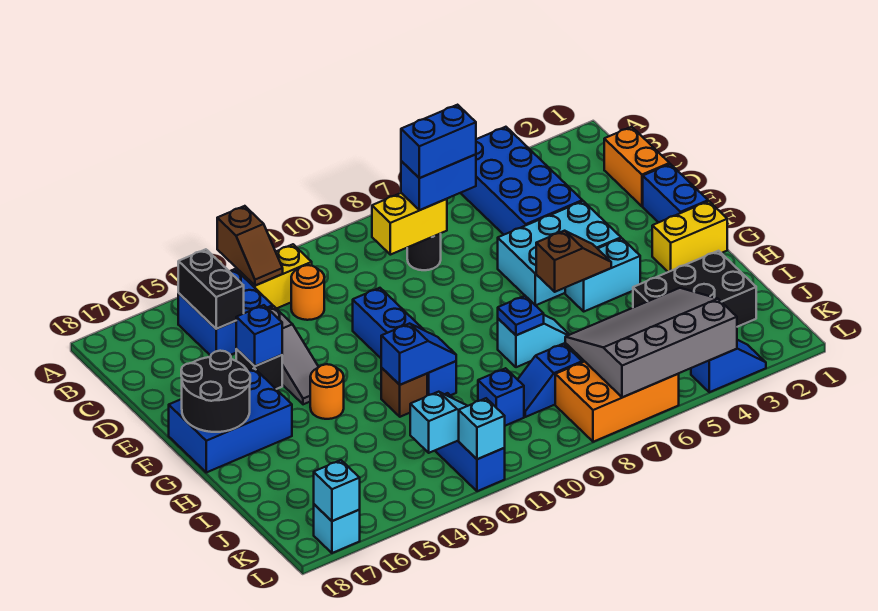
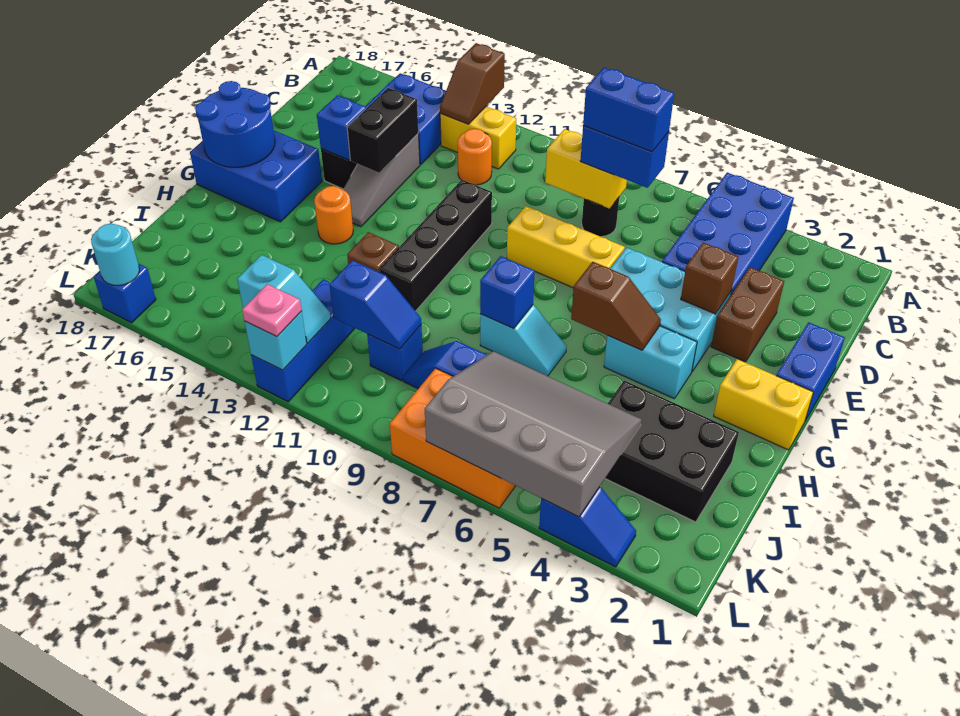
black brick B15:C15 level 2 -> black brick D14:E14 level 2
orange brick C1:D1 level 1 -> none
none -> brown brick D3:E3 level 1
none -> brown brick E4 level 2
none -> yellow brick E7:E9 level 1
blue brick E11:H11 level 1 -> black brick E11:H11 level 1
black round brick F17:G18 level 2 -> blue round brick F17:G18 level 2
blue plate H8 level 2 -> blue brick H8 level 2
blue slope H11:H12 level 2 top 12 -> blue slope J10:J11 level 2 top 11
none -> pink plate L12 level 3
cyan brick L17 level 1 -> blue brick L17 level 1
cyan brick L17 level 2 -> cyan round brick L17 level 2

